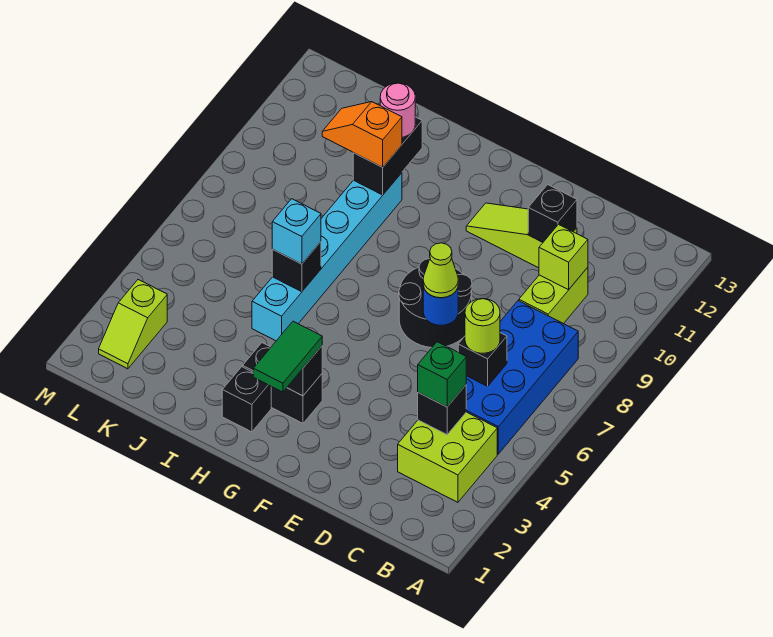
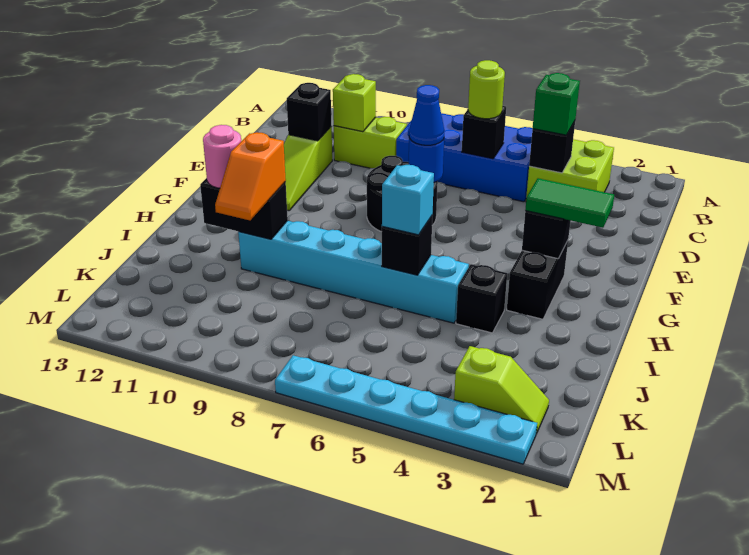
lime cone E7 level 3 -> blue cone E7 level 3
black brick H2 level 1 -> black brick I4 level 1
none -> cyan plate M2:M7 level 1

